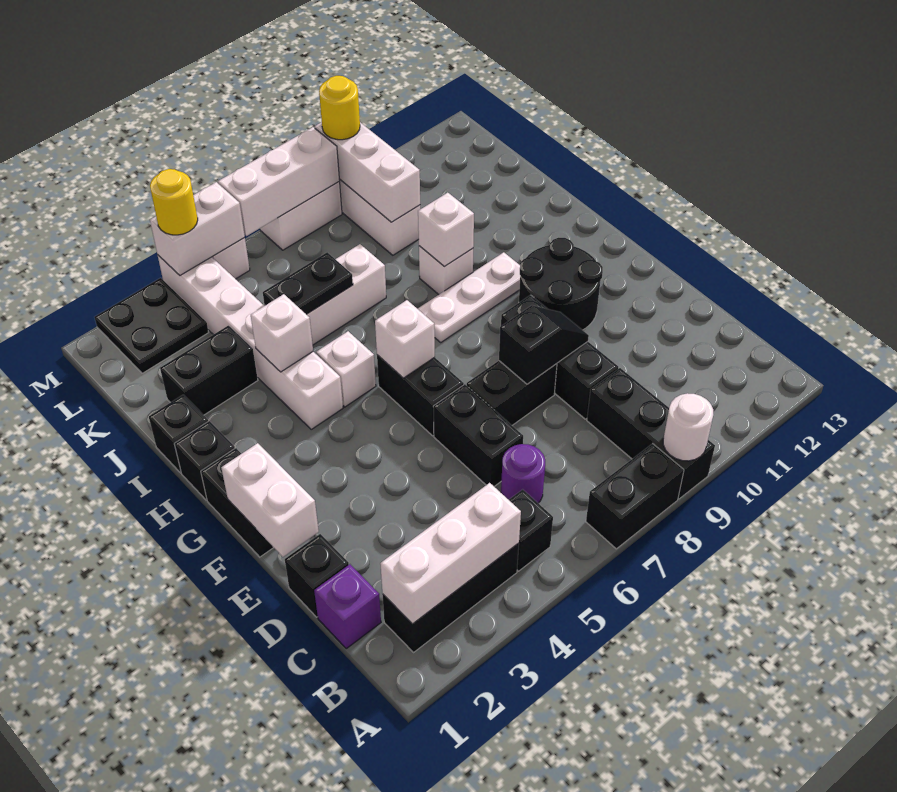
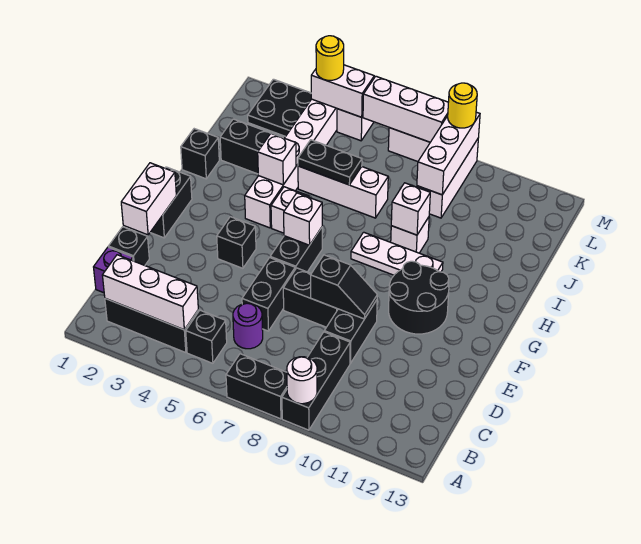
black brick D9:F9 level 1 -> black brick D9:E9 level 1
black brick H1 level 1 -> black brick F4 level 1

